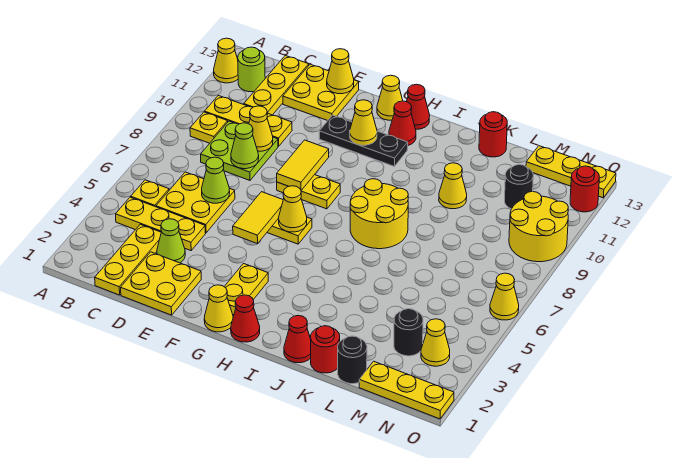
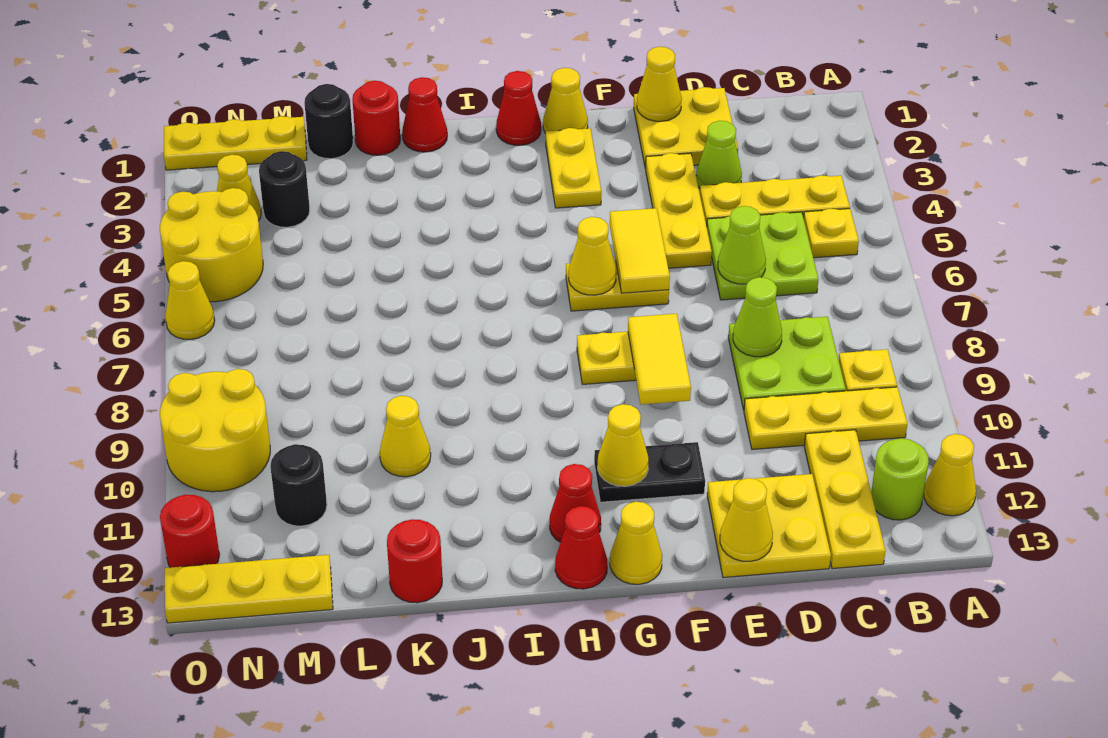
yellow plate C1:C3 level 1 -> yellow plate E3:E5 level 1
yellow plate C5:D6 level 1 -> lime plate C5:D6 level 1
yellow cone D9 level 2 -> yellow cone E1 level 2
black plate F11:H11 level 1 -> black plate F11:G11 level 1
yellow round brick I7:J8 level 1 -> yellow round brick N4:O5 level 1

